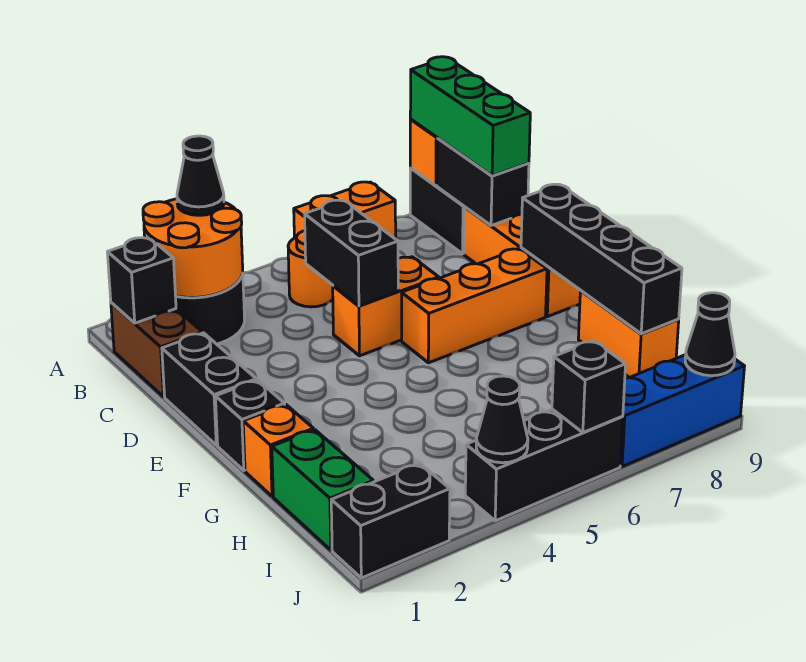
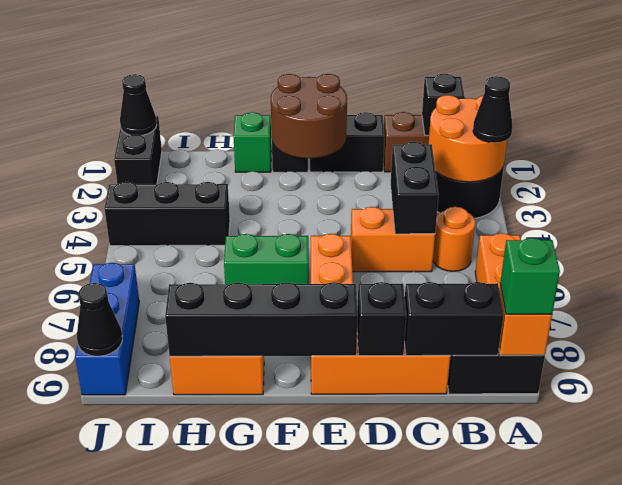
green brick A9:C9 level 3 -> green brick A9 level 3
black brick C5:D5 level 2 -> black brick C4:C5 level 2
orange brick D5:D6 level 1 -> orange brick C5:D5 level 1
none -> brown round brick E1:F2 level 2
orange brick G1 level 1 -> green brick G1 level 1
green brick H1:I1 level 1 -> green brick F6:G6 level 1
black brick J4:J6 level 1 -> black brick H4:J4 level 1
black cone J4 level 2 -> black cone J1 level 2
black brick J6 level 2 -> black brick D9 level 2

